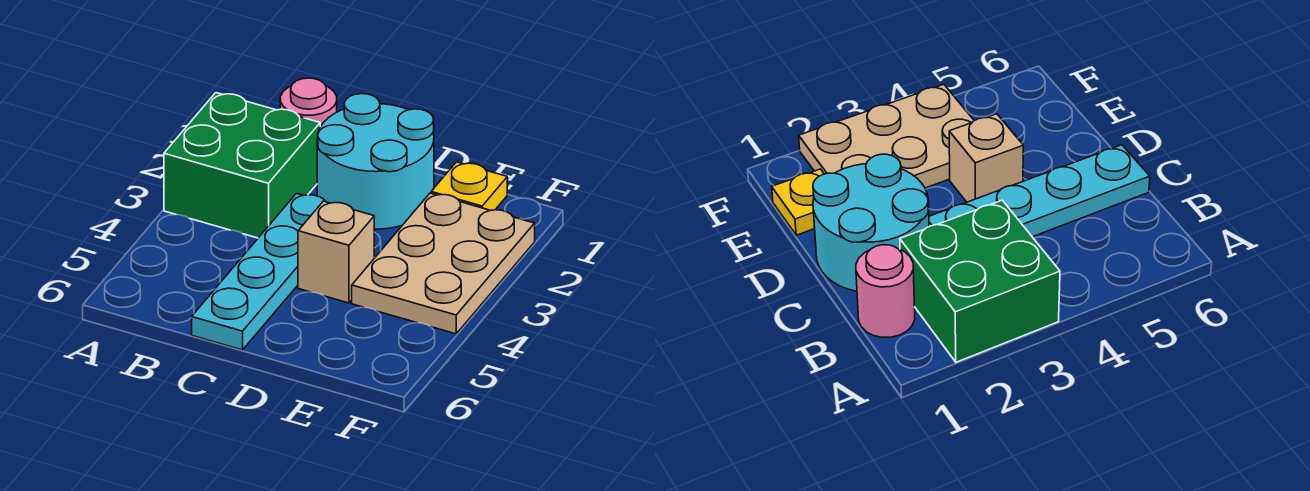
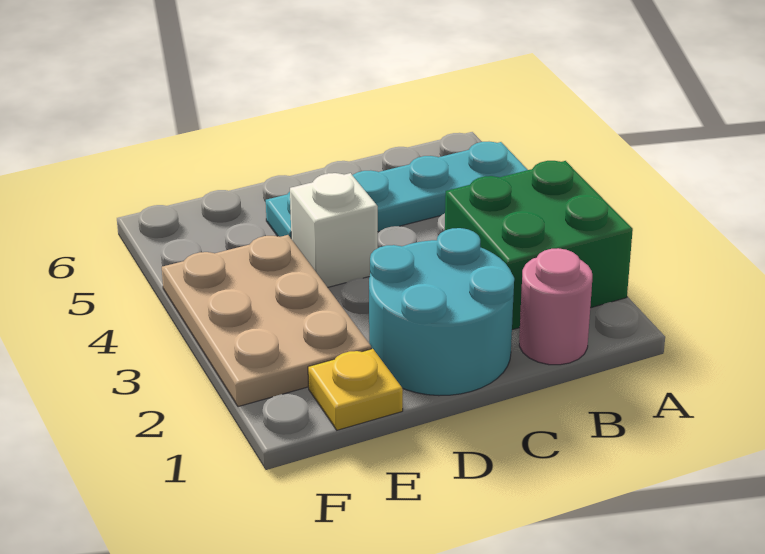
cyan plate C3:C6 level 1 -> cyan plate A5:D5 level 1
tan brick D4 level 1 -> white brick D4 level 1

